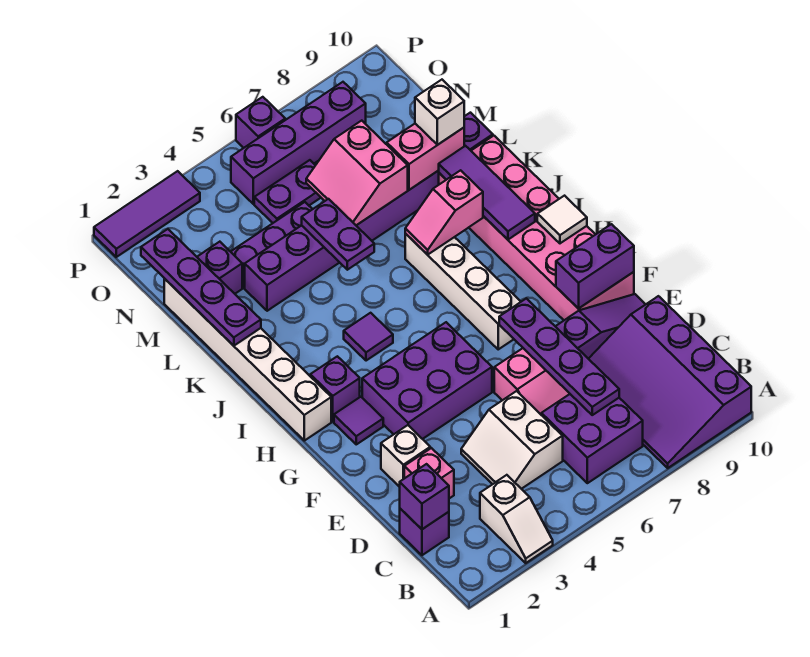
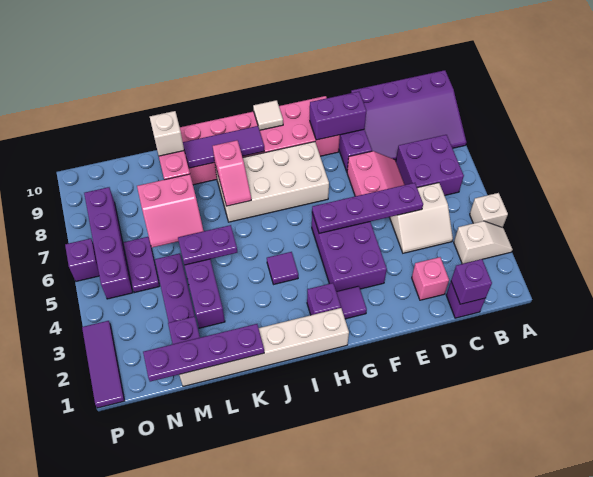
purple plate C7:F7 level 2 -> purple plate D5:G5 level 2
white brick E2 level 1 -> white brick A4 level 1
purple brick F9:F10 level 2 -> purple brick E9:F9 level 2
white brick G7:J7 level 1 -> white brick G7:J8 level 1

